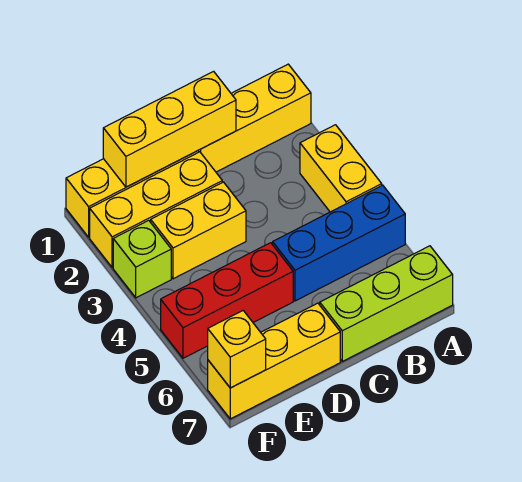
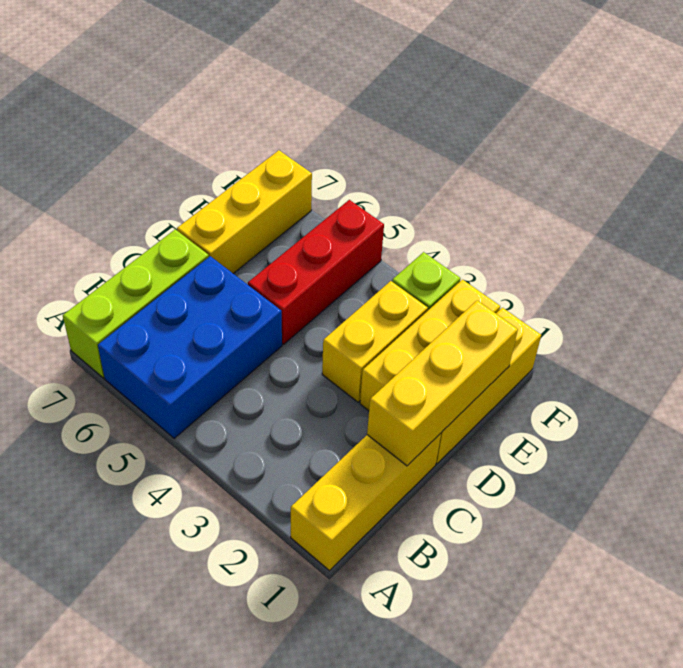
yellow brick A3:A4 level 1 -> none
blue brick A5:C5 level 1 -> blue brick A5:C6 level 1
yellow brick F7 level 2 -> none

